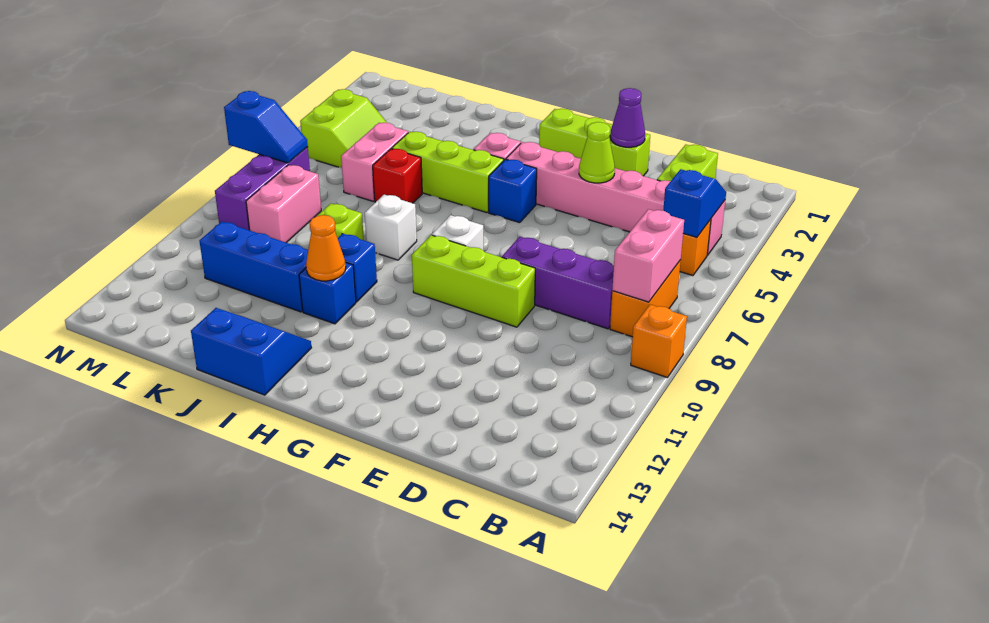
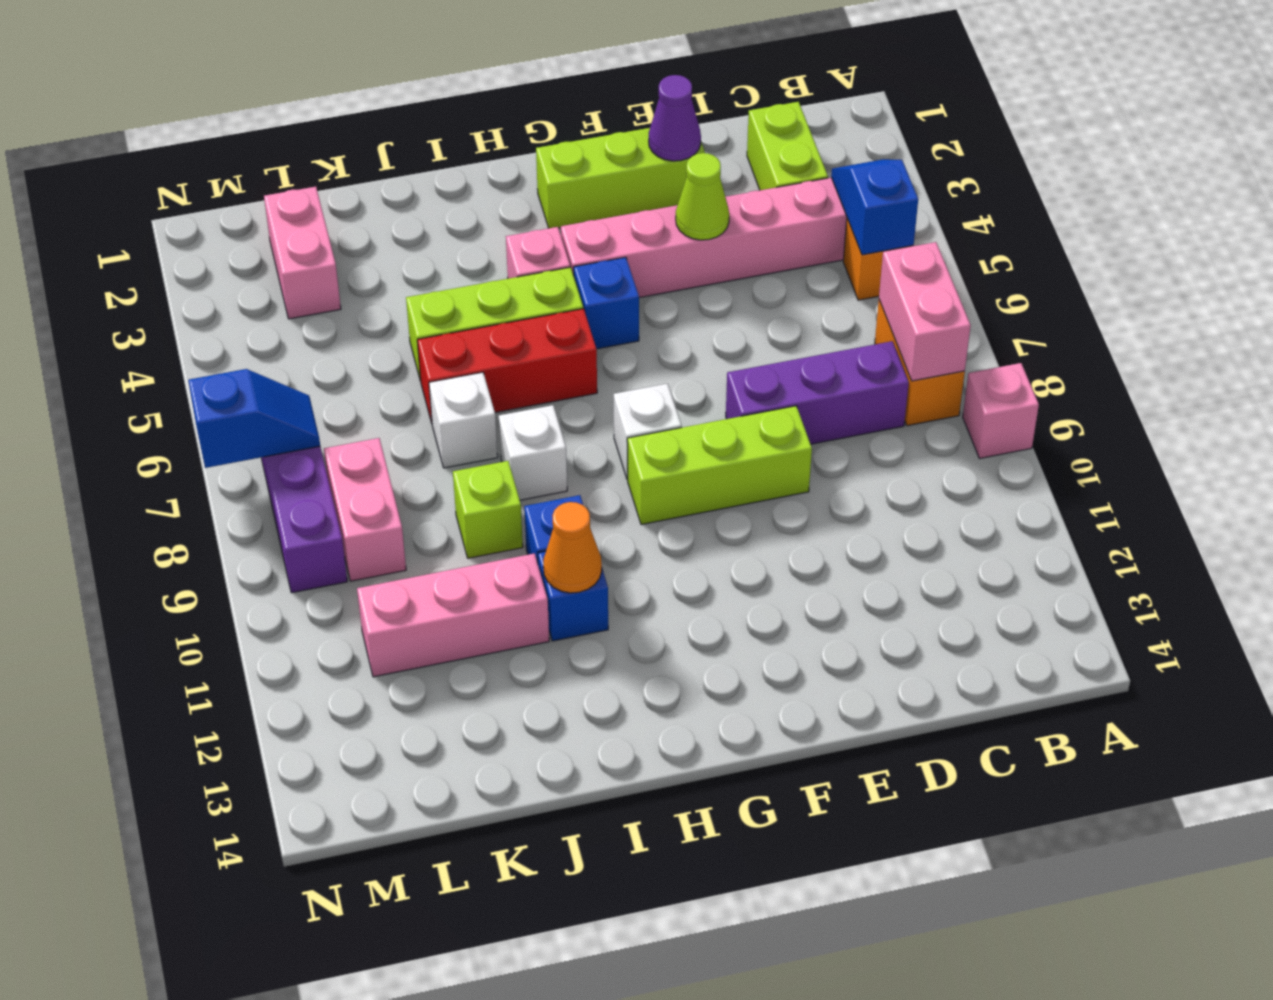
orange brick A9 level 1 -> pink brick A9 level 1
blue slope I13:J14 level 1 top 14 -> none
red brick J6 level 1 -> red brick H6:J6 level 1
none -> white brick J7 level 1
blue brick J11:L11 level 1 -> pink brick J11:L11 level 1
pink brick K5:K6 level 1 -> pink brick L2:L3 level 1
lime slope L4:M5 level 1 top M -> none

